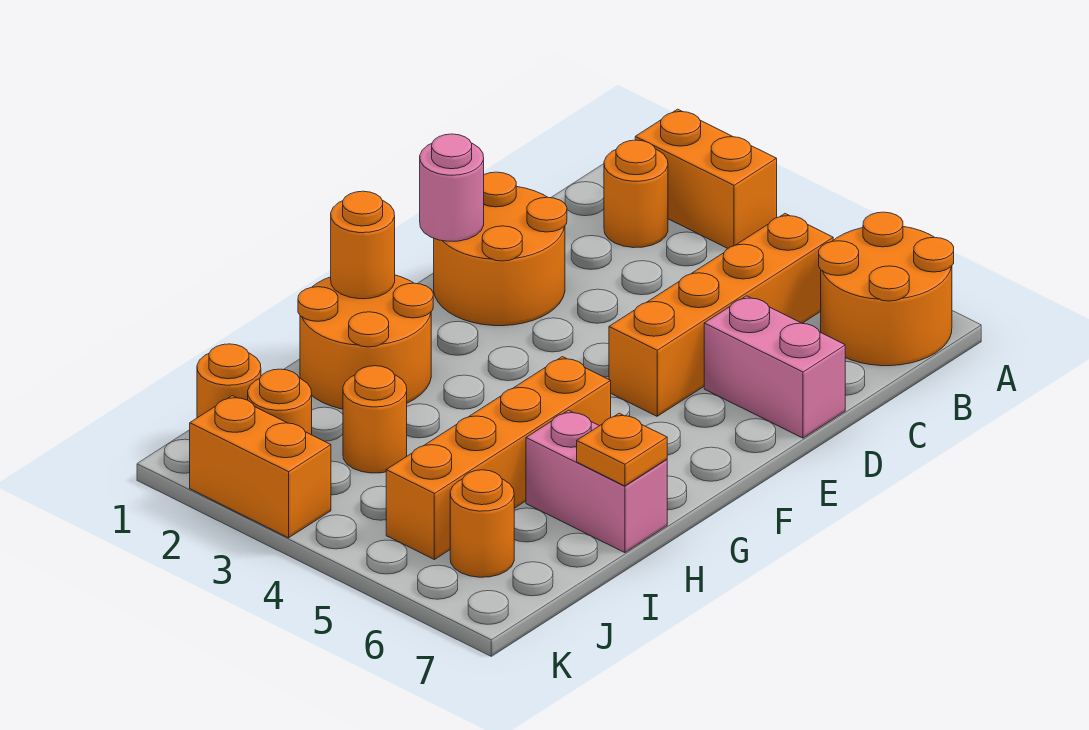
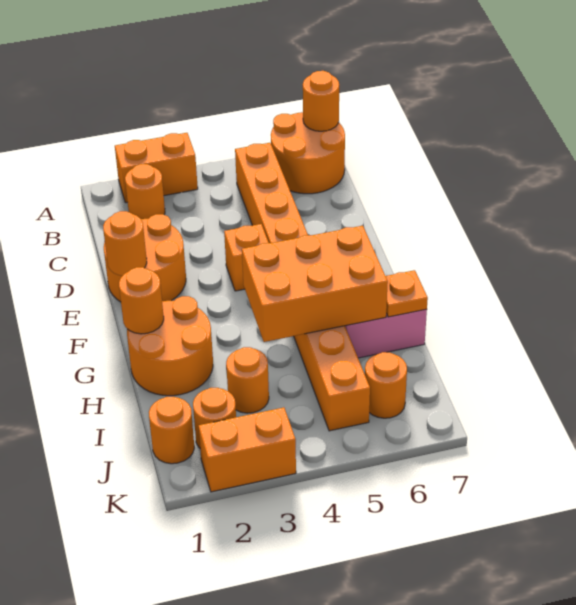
none -> orange round brick A7 level 2
pink brick D6:D7 level 1 -> none
pink round brick E1 level 2 -> orange round brick E1 level 2
none -> orange brick E4 level 1
none -> orange brick G4:H6 level 2

